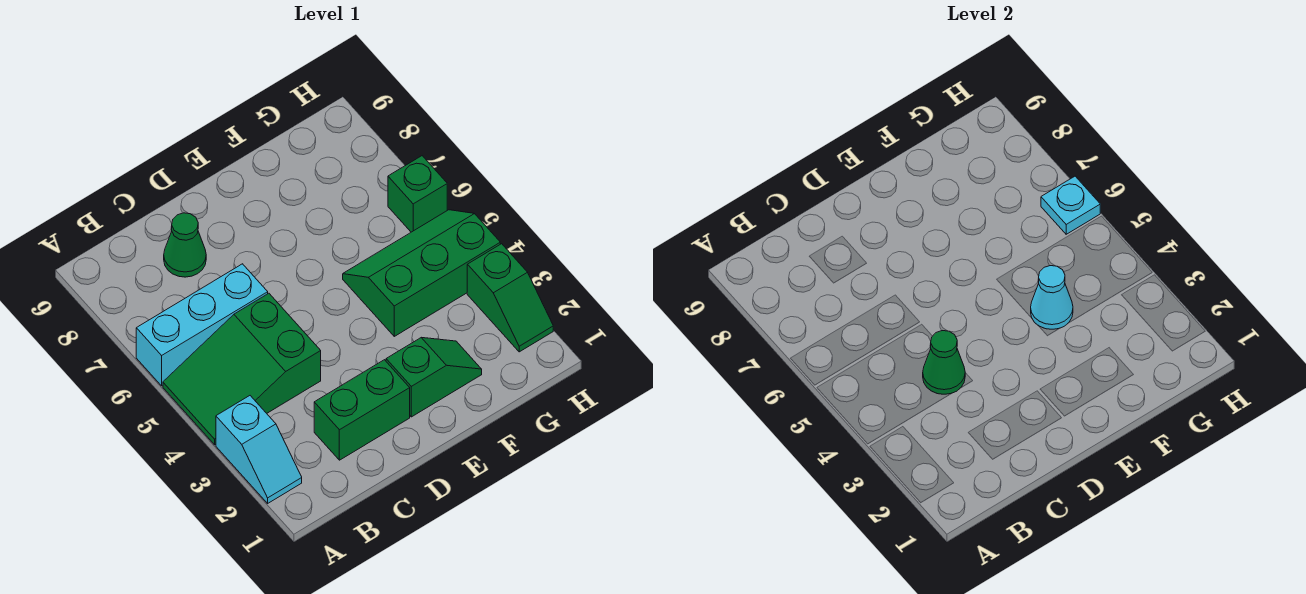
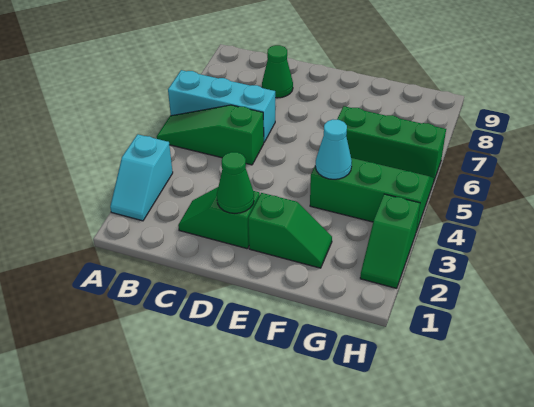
green slope A4:C5 level 1 top C -> green slope A5:C5 level 1 top C
green brick C2:D2 level 1 -> green slope C2:D2 level 1 top D
green cone C4 level 2 -> green cone D2 level 2
green brick H6 level 1 -> green brick F6:H6 level 1
cyan plate H6 level 2 -> none

